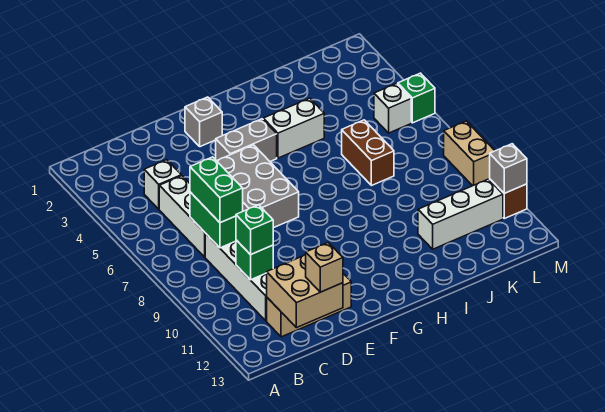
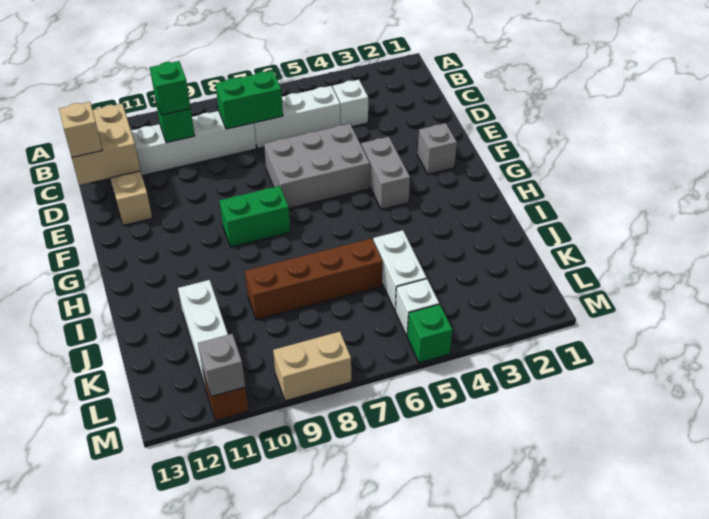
green brick C7:C8 level 3 -> green brick G8:G9 level 1
white brick H4:I4 level 1 -> white brick J5:K5 level 1
brown brick J6:J7 level 1 -> brown brick J6:J9 level 1

